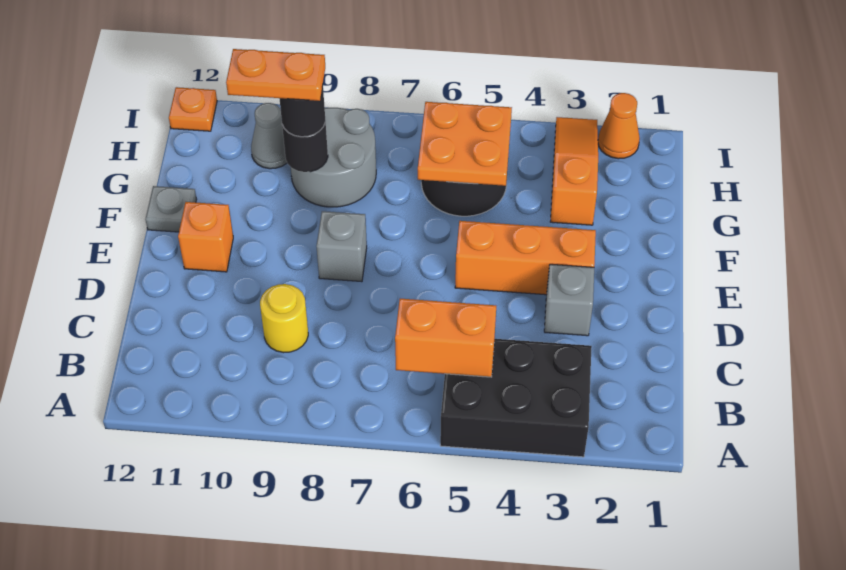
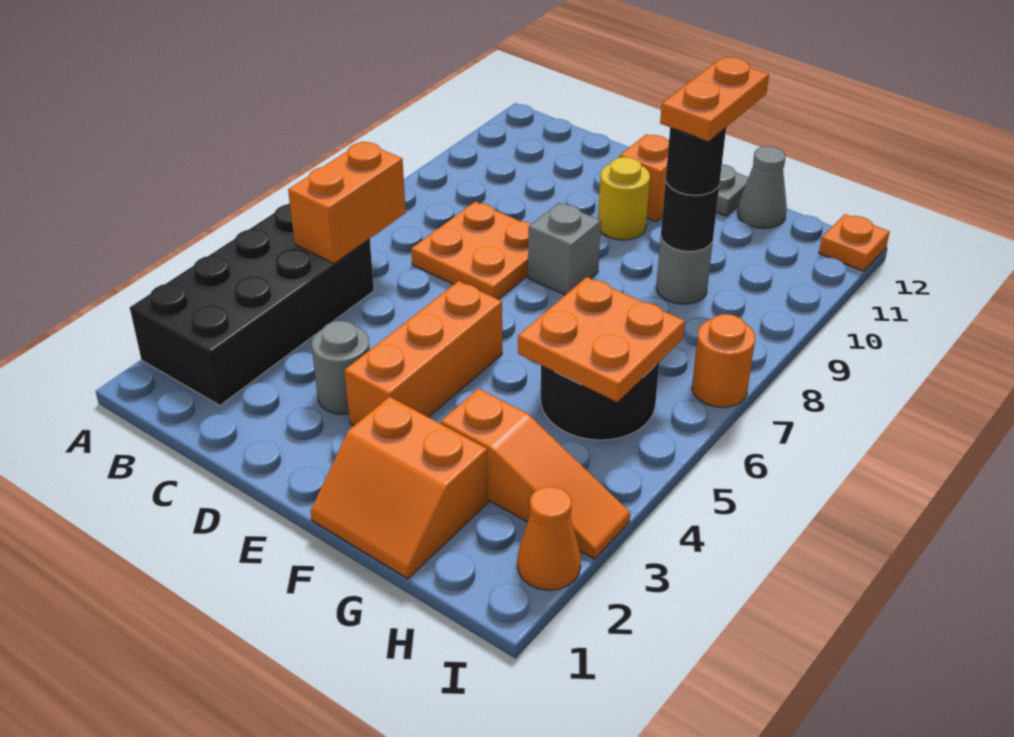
black brick A3:B5 level 1 -> black brick A2:B5 level 1
none -> orange plate C7:D8 level 1
yellow round brick C9 level 1 -> yellow round brick E10 level 1
grey brick D3 level 1 -> grey round brick D3 level 1
none -> orange slope F1:G2 level 1 top 2
grey round brick G8:H9 level 1 -> grey round brick G9 level 1
grey cone H10 level 1 -> grey cone G12 level 1
none -> orange round brick I7 level 1

